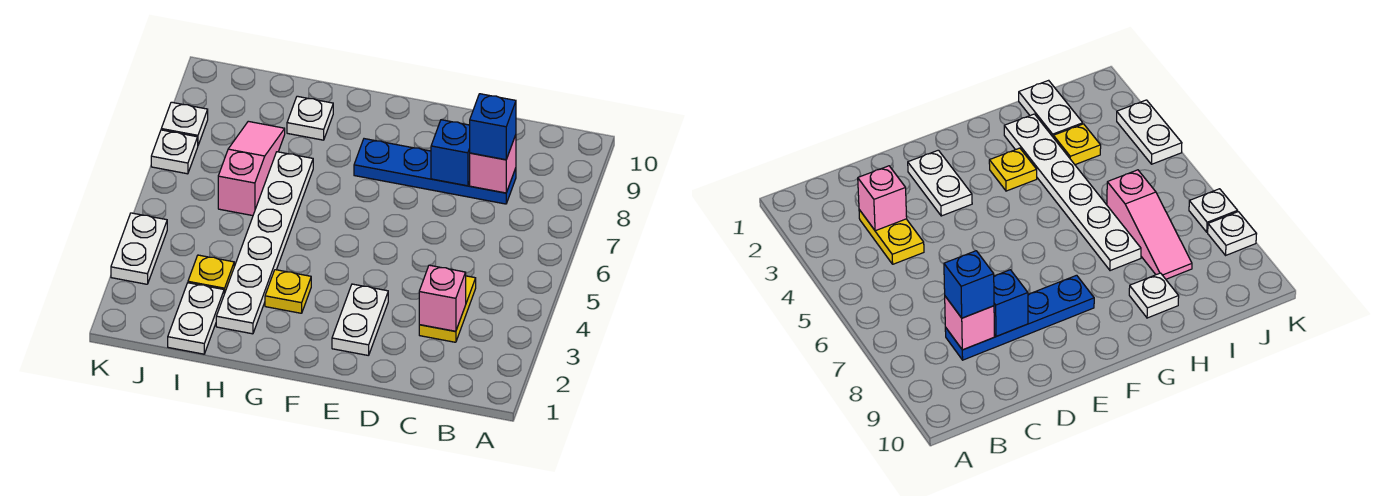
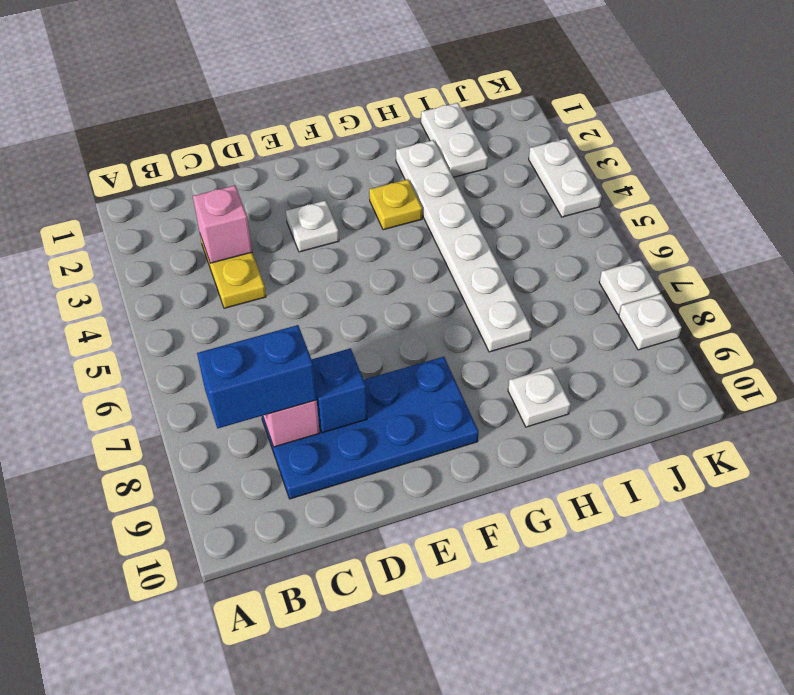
blue plate C8:F8 level 1 -> blue plate C8:F9 level 1
blue brick C8 level 3 -> blue brick B8:C8 level 3
white plate E2:E3 level 1 -> white plate E3 level 1
yellow plate I3 level 1 -> none
pink slope I6:I8 level 1 top 6 -> none

